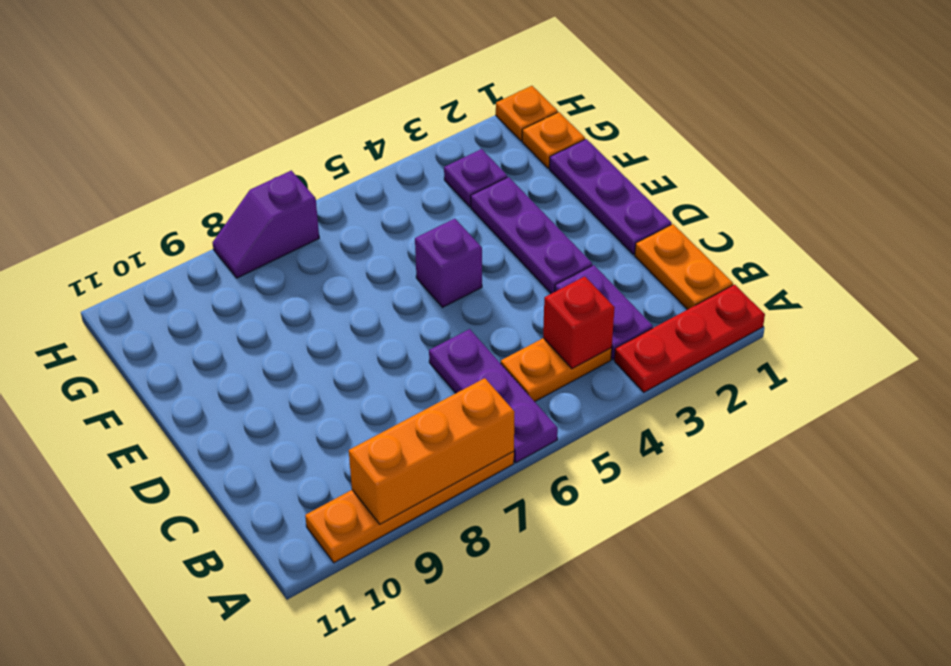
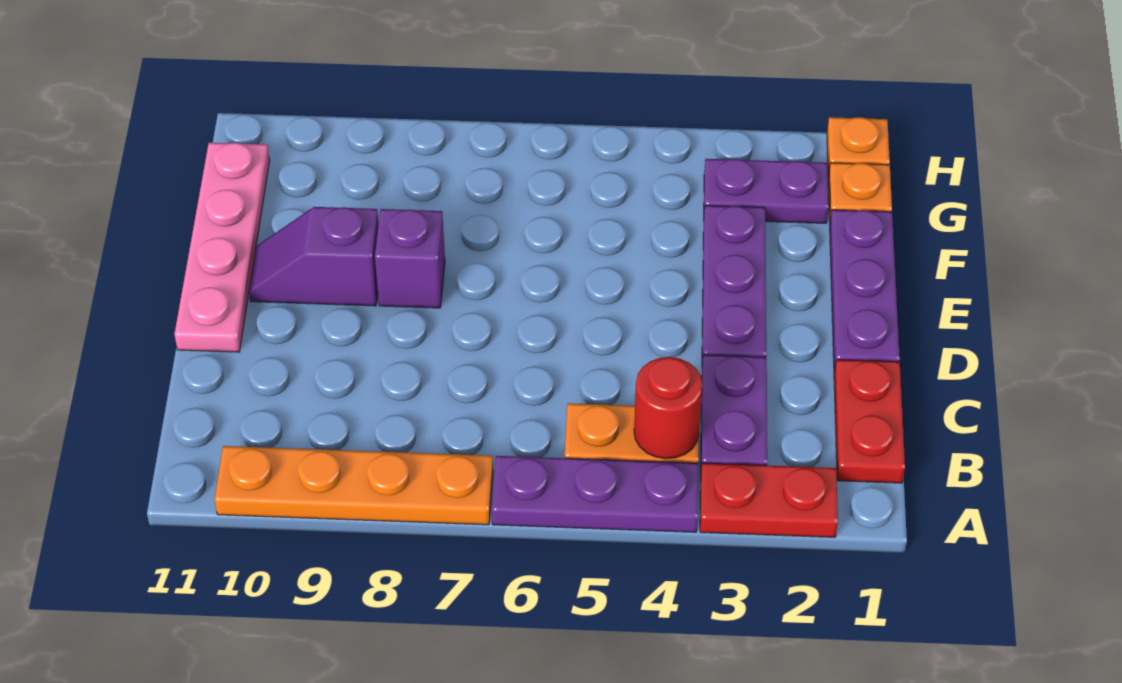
red plate A1:A3 level 1 -> red plate A2:A3 level 1
purple plate A6:C6 level 1 -> purple plate A4:A6 level 1
orange brick A7:A9 level 2 -> none
orange plate B1:C1 level 1 -> red plate B1:C1 level 1
red brick B4 level 2 -> red round brick B4 level 2
none -> pink plate D11:G11 level 1
purple brick E5 level 1 -> purple brick E8 level 1
purple plate G3 level 1 -> purple plate G2:G3 level 1
purple slope H7:H8 level 1 top 7 -> purple slope E9:E10 level 1 top 9

